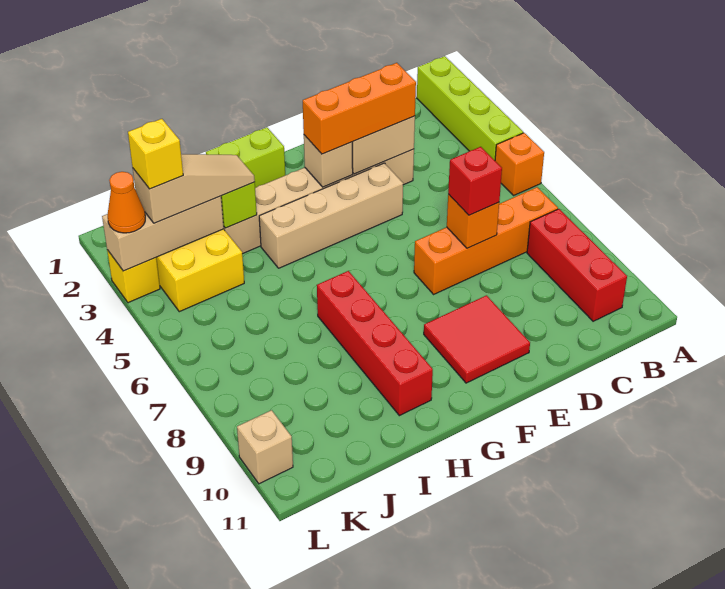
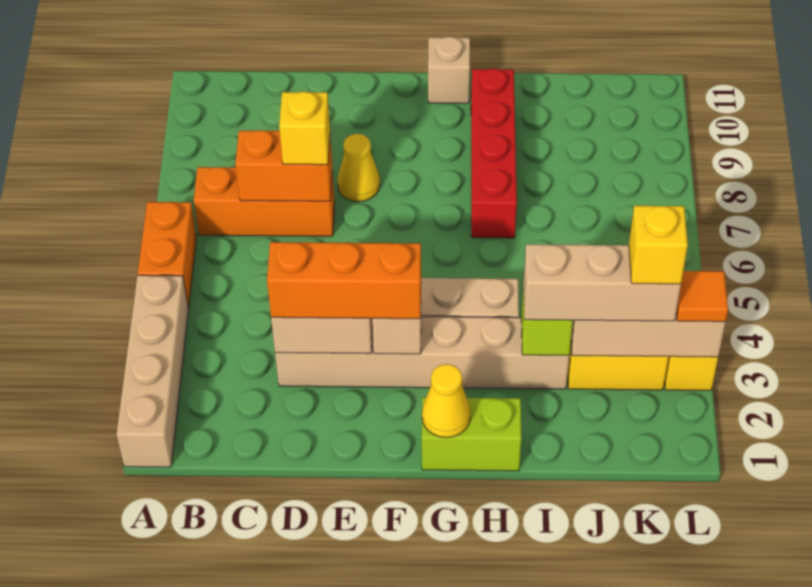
lime brick A1:A4 level 1 -> tan brick A1:A4 level 1
orange brick A5 level 1 -> orange brick A5:A6 level 1
orange brick B7:E7 level 1 -> orange brick B7:D7 level 1
red brick B8:B10 level 1 -> none
orange brick D7 level 2 -> orange brick C7:D7 level 2
red brick D7 level 3 -> yellow brick D7 level 3
none -> yellow cone E8 level 1
red tile E9:F10 level 1 -> none
none -> yellow cone G1 level 2
tan slope I3:K3 level 3 top K -> tan brick I3:K3 level 3
orange cone L3 level 3 -> orange tile L3 level 3
tan brick L10 level 1 -> tan brick G11 level 1

